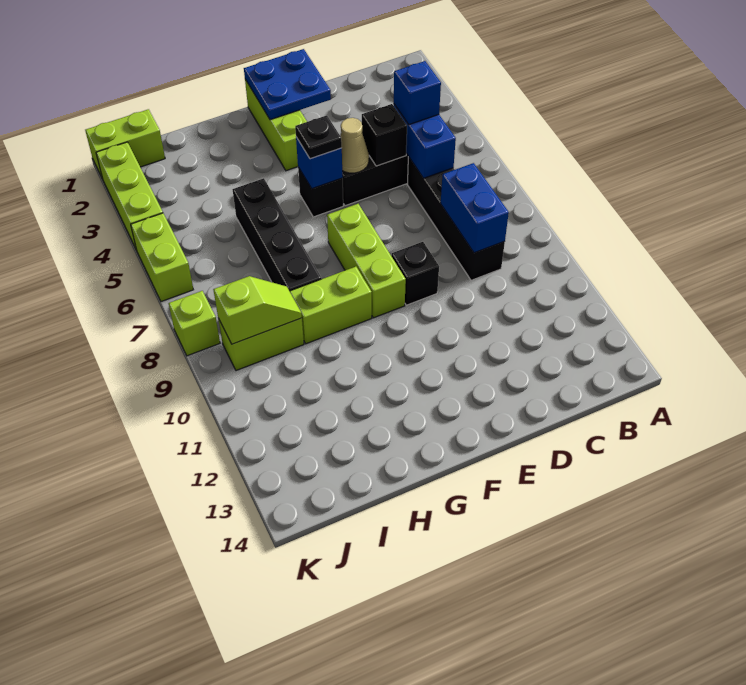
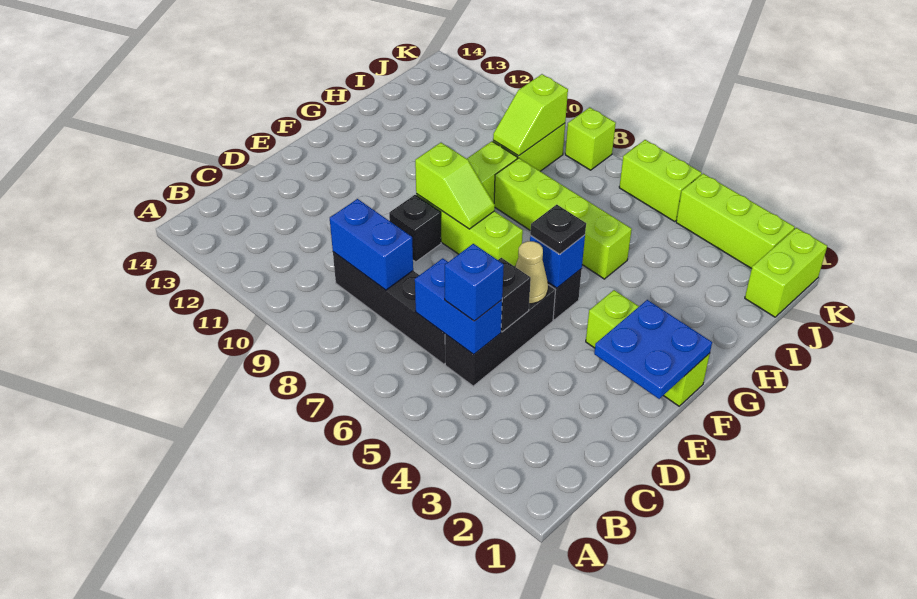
none -> lime slope F8:F9 level 2 top 9
black brick H5:H8 level 1 -> lime brick H5:H8 level 1

